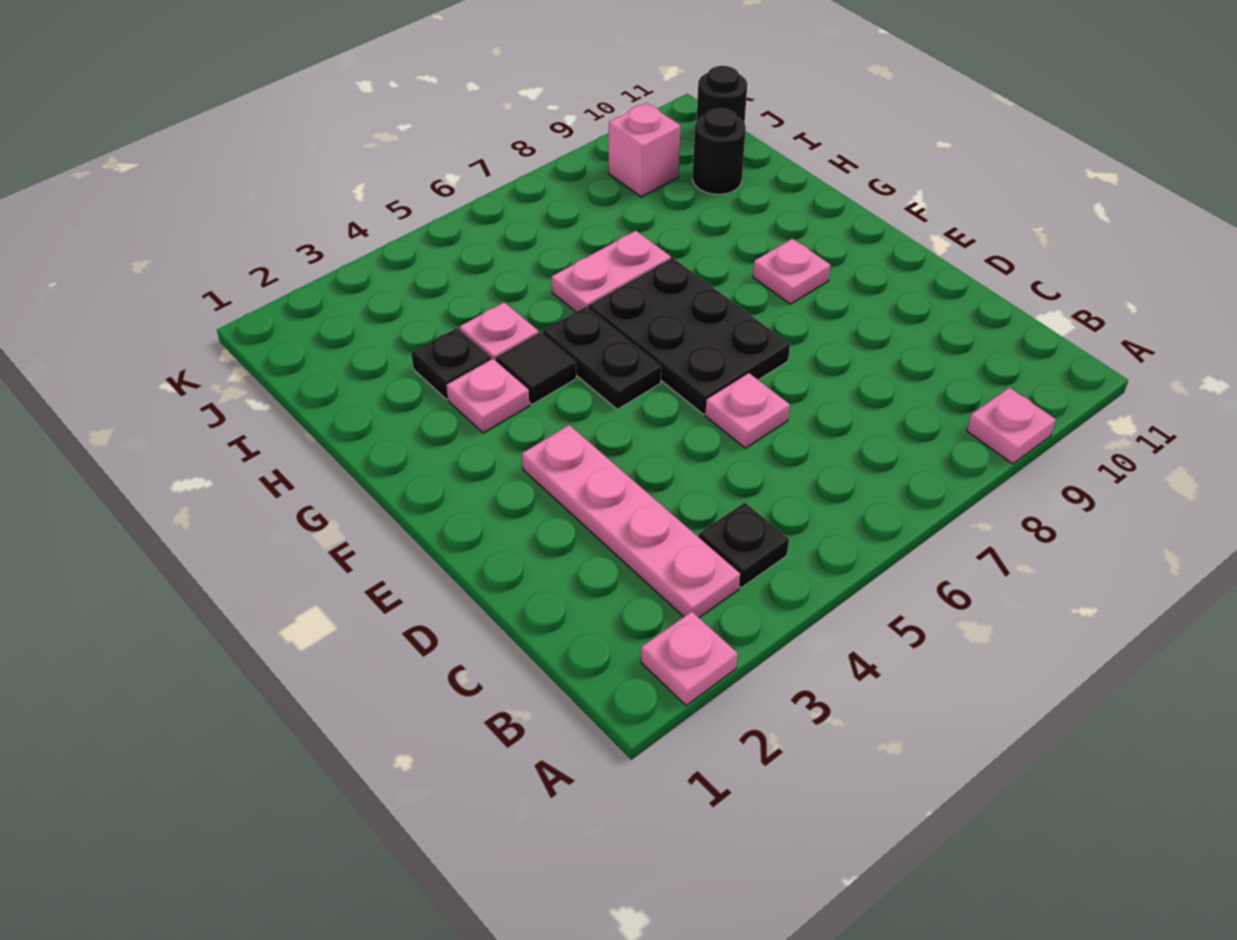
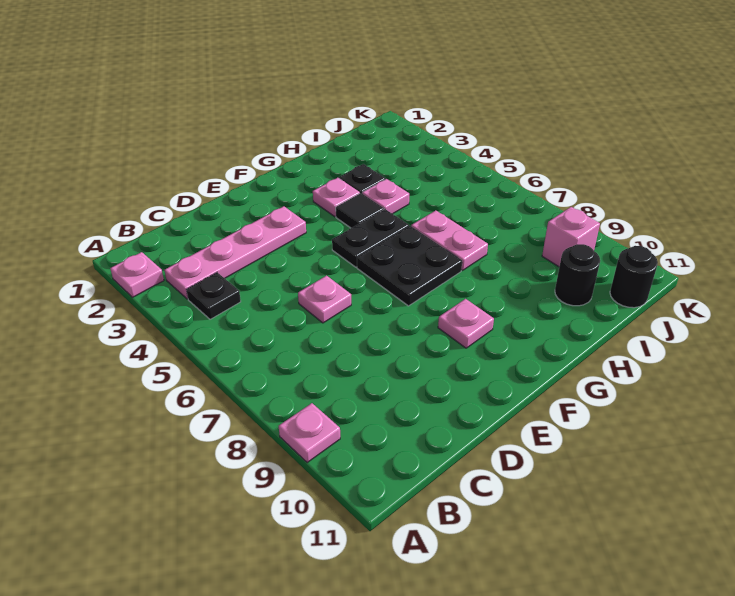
black plate E6:G7 level 1 -> black plate F6:G7 level 1

